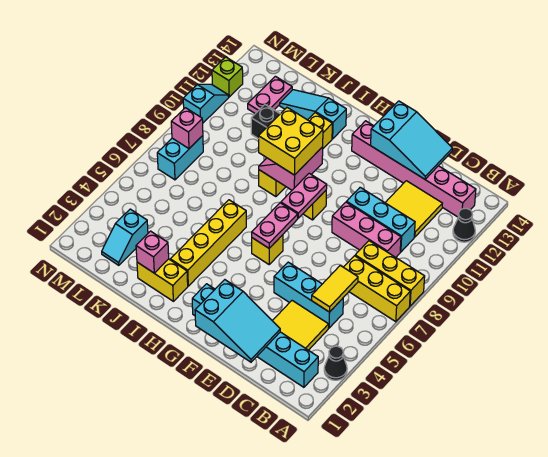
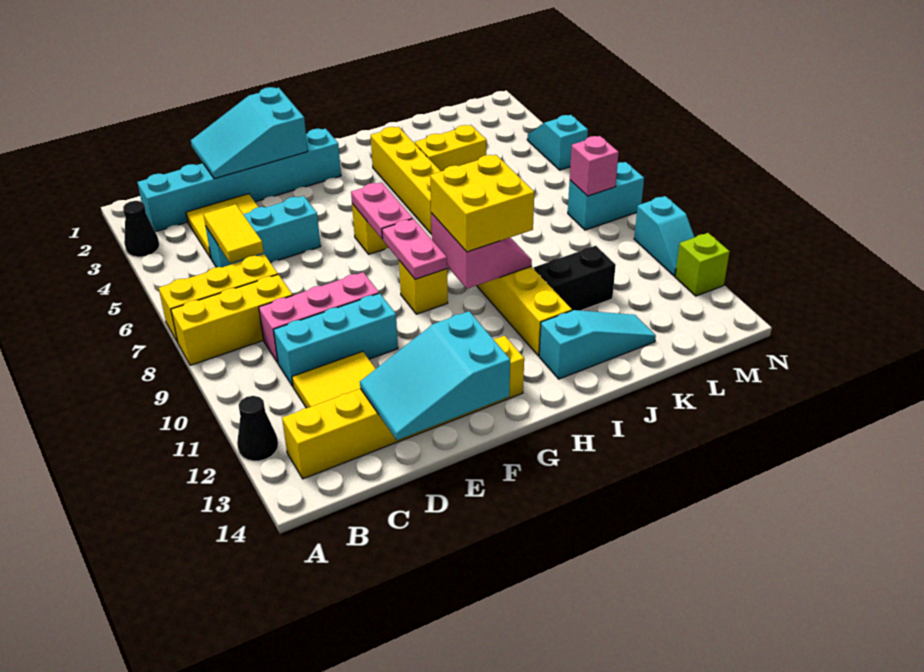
pink brick B13:G13 level 1 -> yellow brick B13:G13 level 1
yellow brick I2:J2 level 1 -> yellow brick J4:K4 level 1
pink brick J2 level 2 -> none
cyan slope L2:L3 level 1 top 3 -> cyan slope N4:N5 level 1 top 5
pink plate L12:L13 level 1 -> none
cyan brick M7:M8 level 1 -> cyan brick M8:N8 level 1

